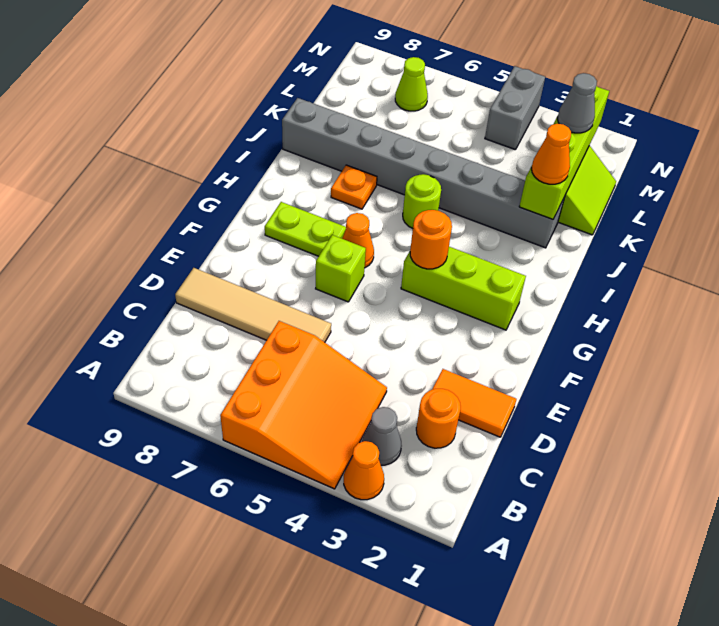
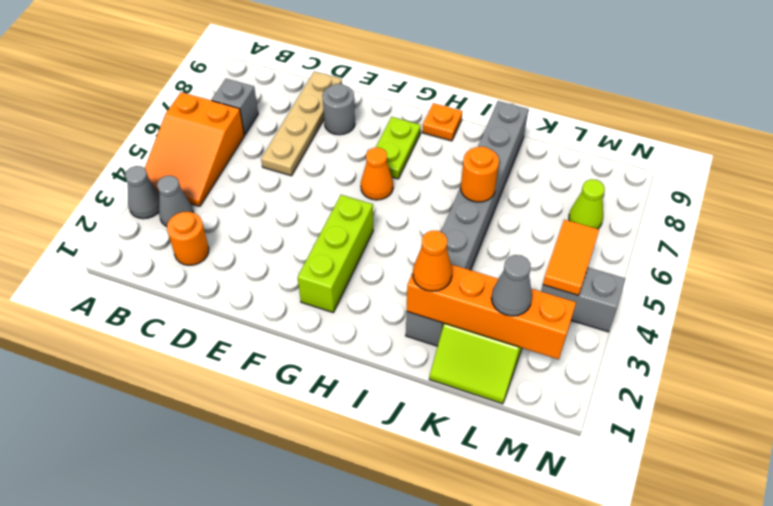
orange cone A3 level 1 -> grey cone A3 level 1
orange slope A4:C6 level 1 top 6 -> orange slope A4:B6 level 1 top 6
none -> grey brick B7 level 1
orange tile D1:D2 level 1 -> orange tile M4:M5 level 2
tan tile D6:D9 level 1 -> tan plate D6:D9 level 1
none -> grey round brick E8 level 1
lime brick F6 level 1 -> none
orange round brick G4 level 2 -> orange round brick J6 level 2
lime round brick I5 level 1 -> none
orange plate I7 level 1 -> orange plate H9 level 1
lime brick J2:M2 level 2 -> orange brick J2:M2 level 2

